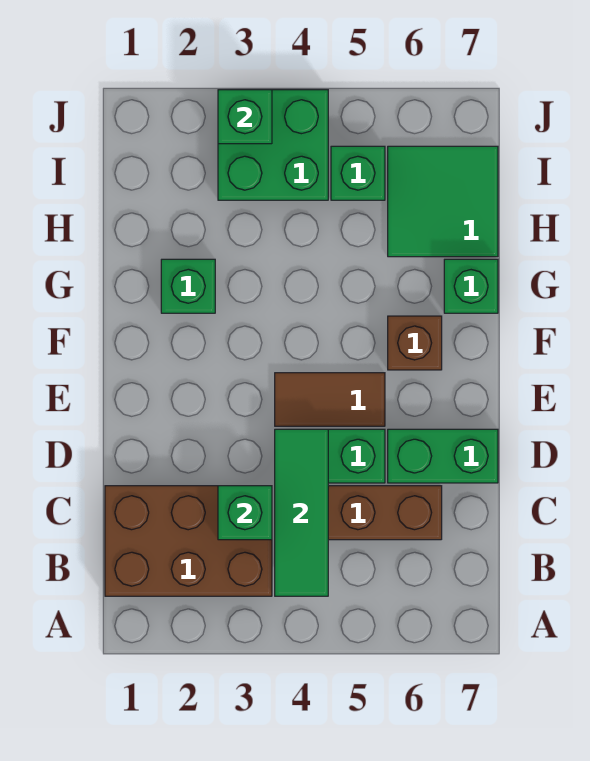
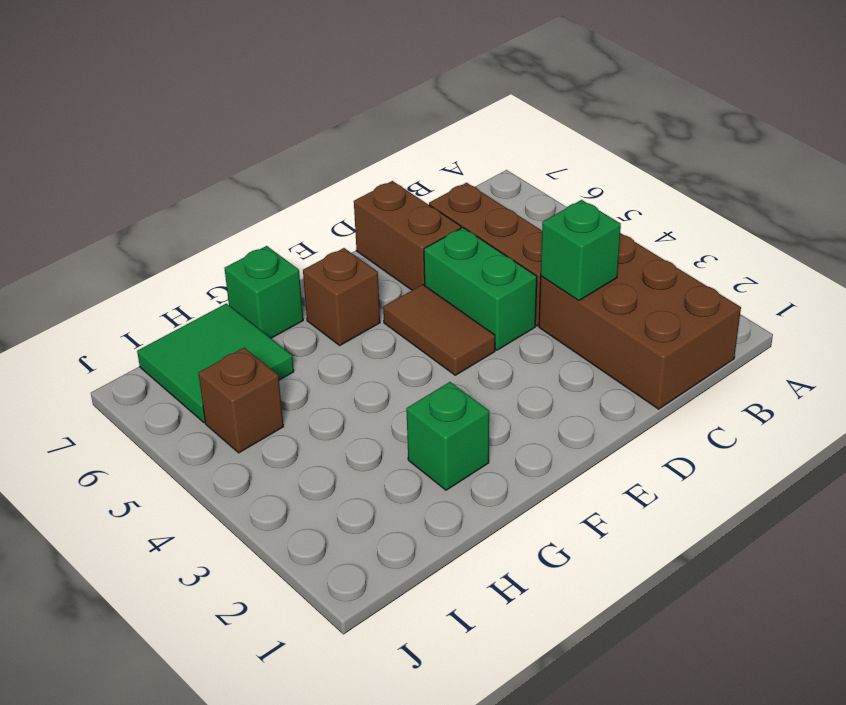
green tile B4:D4 level 2 -> none
green brick D6:D7 level 1 -> brown brick D6:D7 level 1
green brick I3:J4 level 1 -> none
green brick I5 level 1 -> brown brick I5 level 1
green brick J3 level 2 -> none

